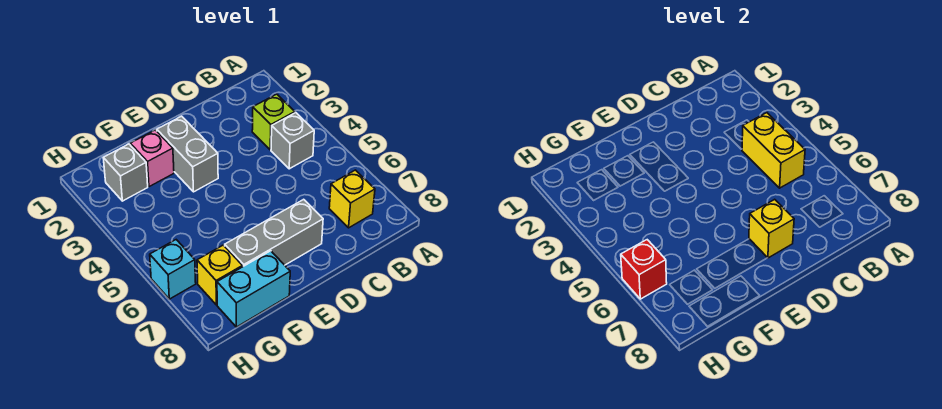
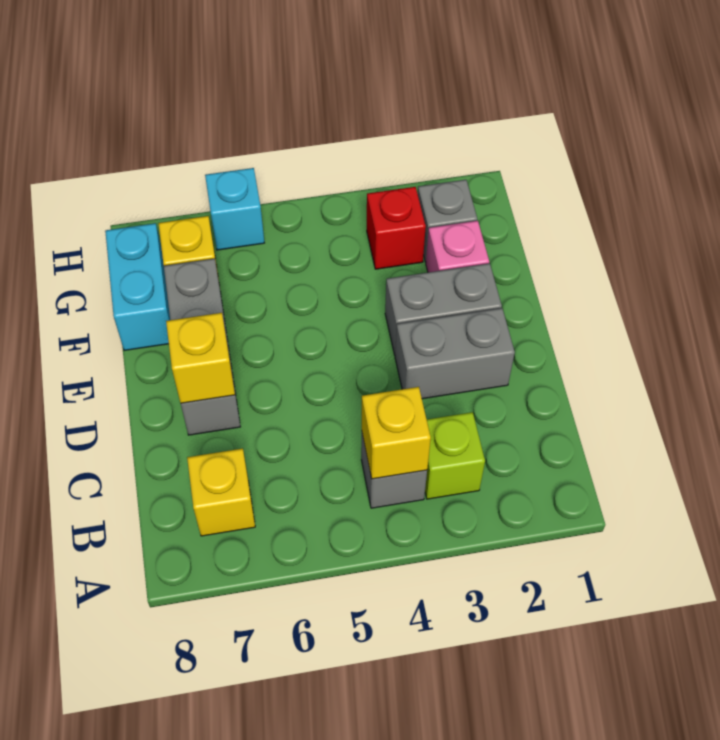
yellow brick B4:B5 level 2 -> yellow brick B4 level 2
none -> grey brick D2:D3 level 1
red brick H6 level 2 -> red brick G3 level 1

